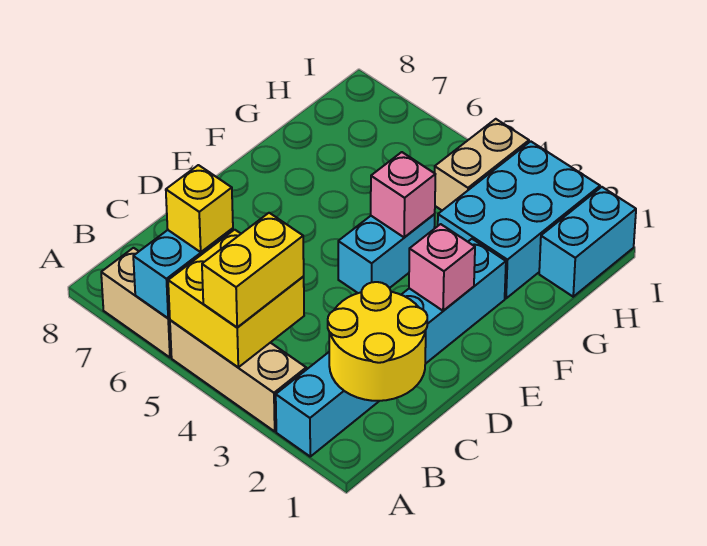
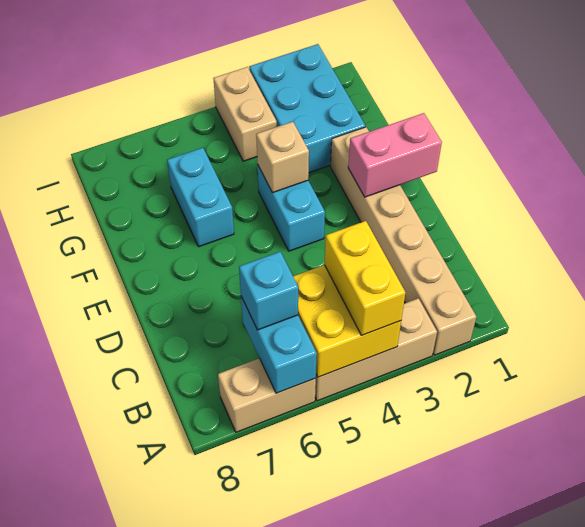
cyan brick A2:F2 level 1 -> tan brick A2:F2 level 1
yellow round brick B1:C2 level 2 -> none
yellow brick B6 level 3 -> cyan brick B6 level 3
pink brick E2 level 2 -> pink brick E1:E2 level 2
pink brick F4 level 2 -> tan brick F4 level 2
cyan brick H1:I1 level 1 -> cyan brick F6:G6 level 1

